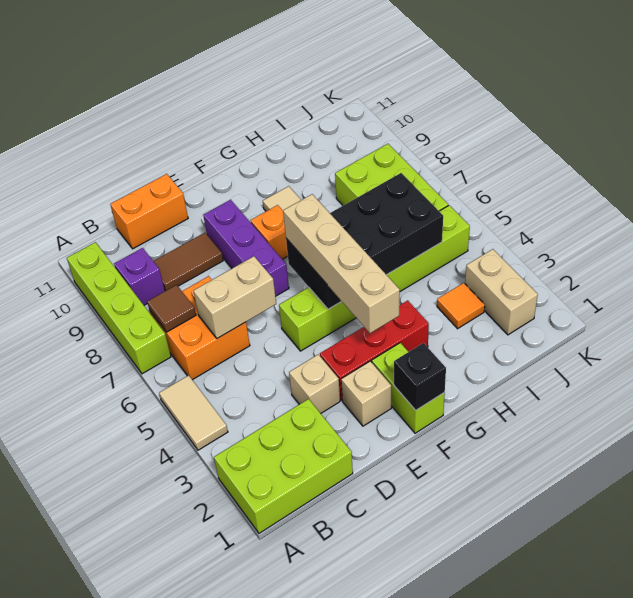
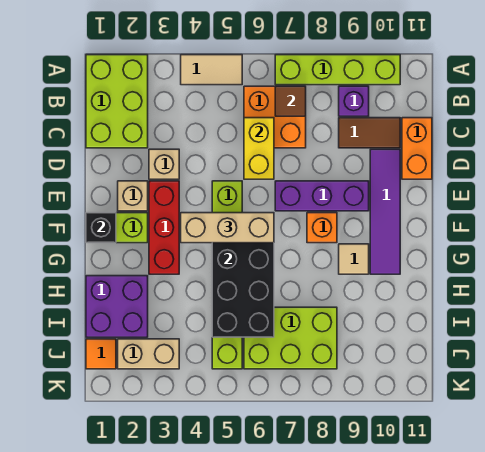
tan brick C6:D6 level 2 -> yellow brick C6:D6 level 2
brown tile C9:D9 level 1 -> brown tile C9:C10 level 1
none -> purple tile D10:G10 level 1
tan brick F3:F6 level 3 -> tan brick F4:F6 level 3
none -> purple brick H1:I2 level 1
orange tile I3 level 1 -> orange tile J1 level 1

